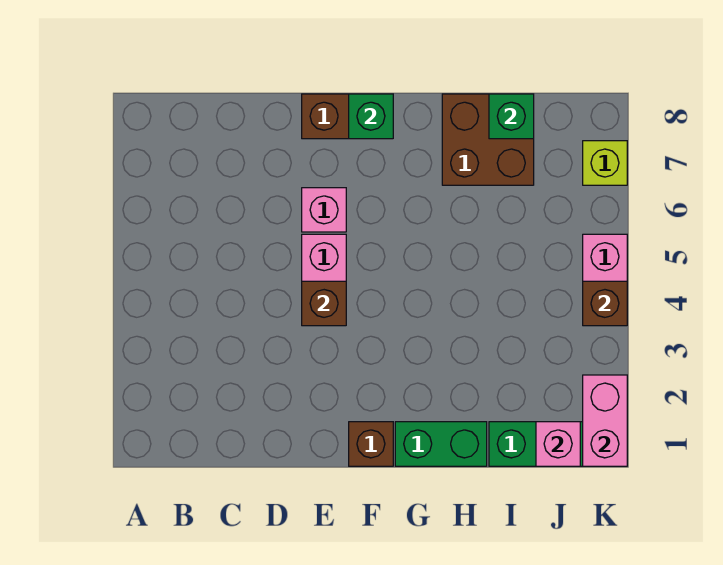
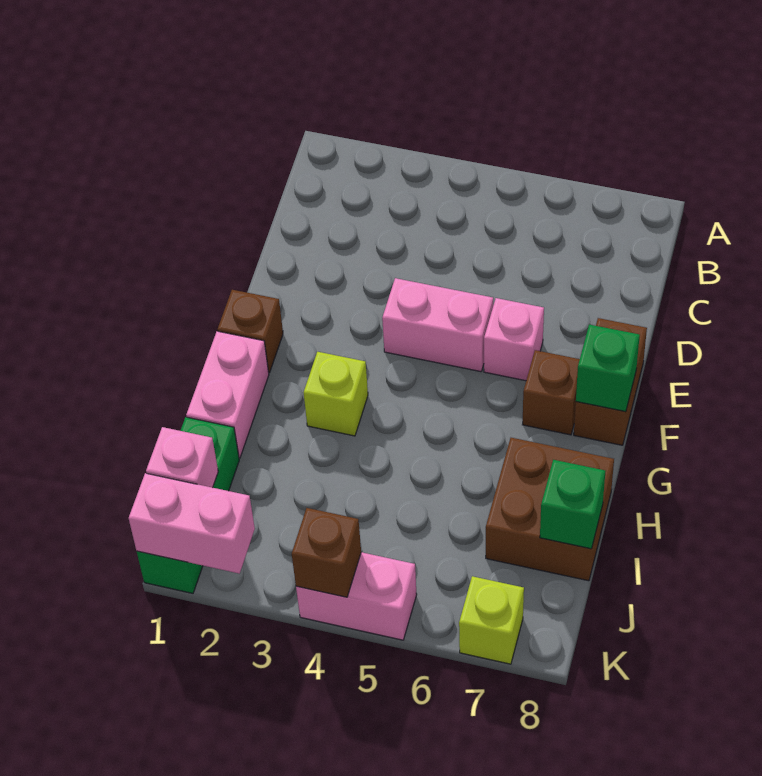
brown brick E4 level 2 -> brown brick F7 level 1
green brick G1:H1 level 1 -> pink brick G1:H1 level 1
none -> lime brick G3 level 1

